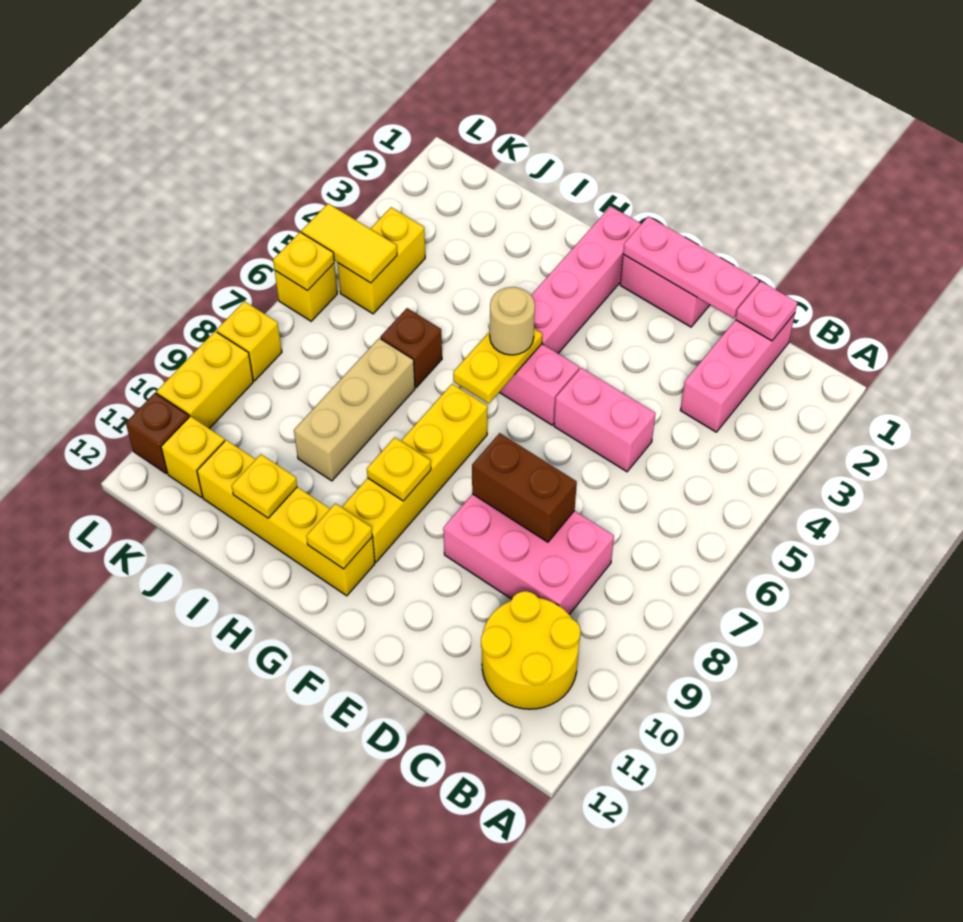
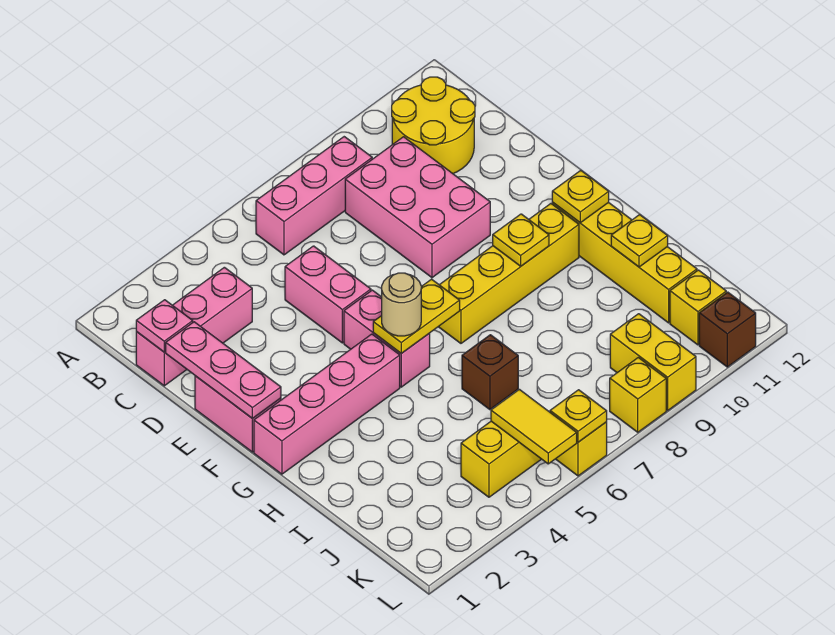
none -> pink brick B6:B8 level 1
brown brick D8:E8 level 2 -> none
tan brick I7:I9 level 1 -> none
yellow brick L9:L10 level 1 -> yellow brick K9:L9 level 1

